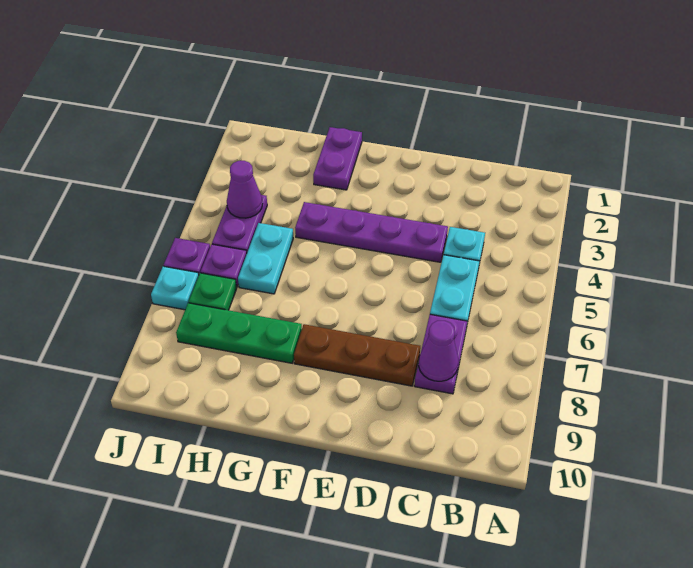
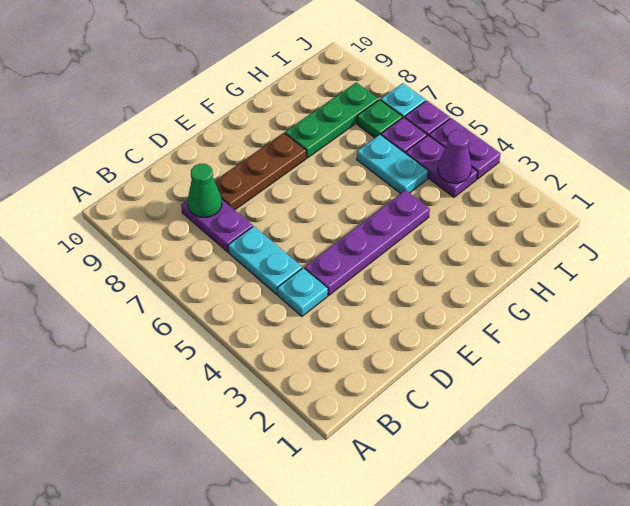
purple cone C8 level 2 -> green cone C8 level 2
purple plate G1:G2 level 1 -> purple plate J4:J5 level 1

